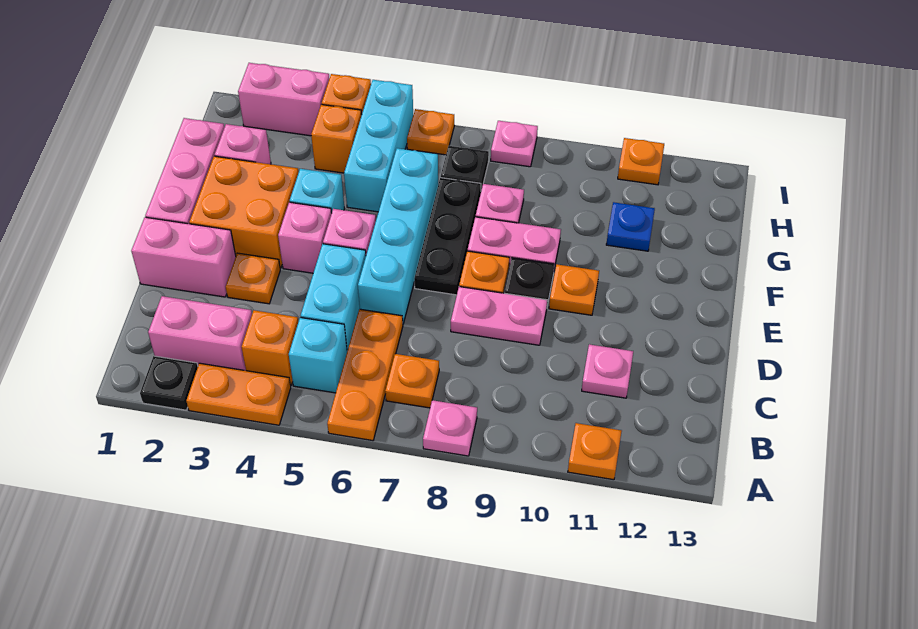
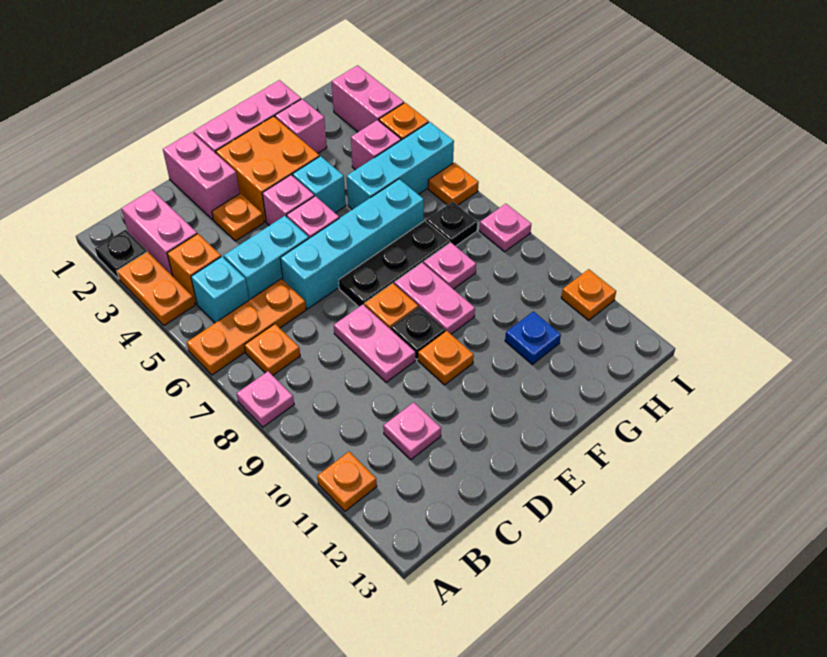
orange brick H4 level 1 -> pink brick H4 level 1

